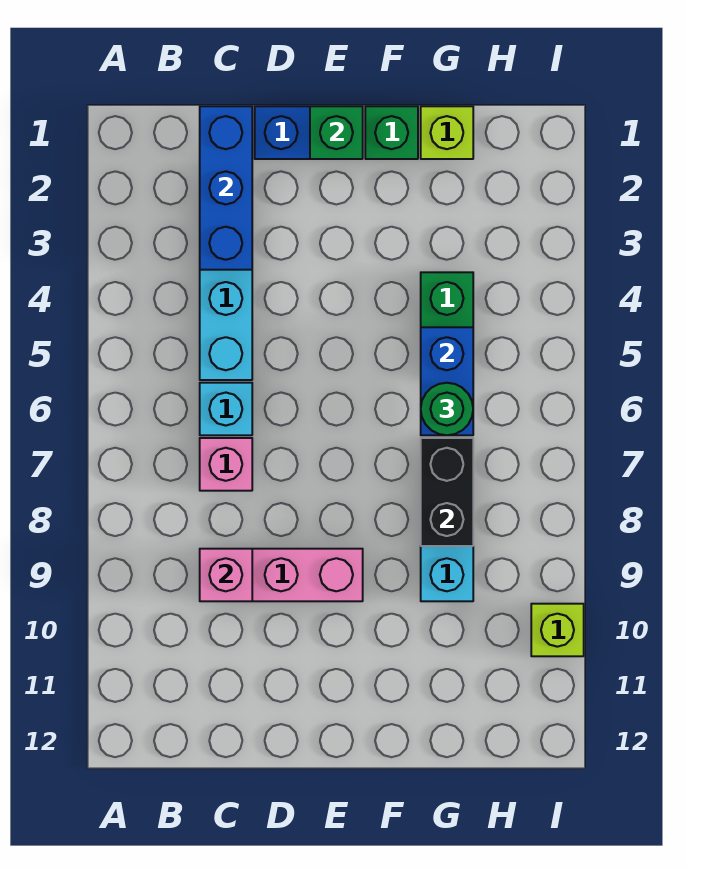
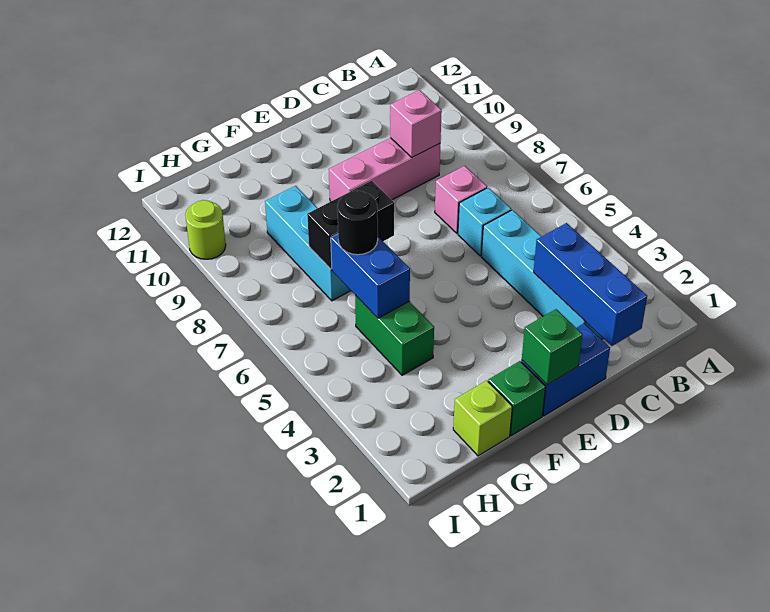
green round brick G6 level 3 -> black round brick G6 level 3
black brick G7:G8 level 2 -> black brick F7:G7 level 2
lime brick I10 level 1 -> lime round brick I10 level 1

